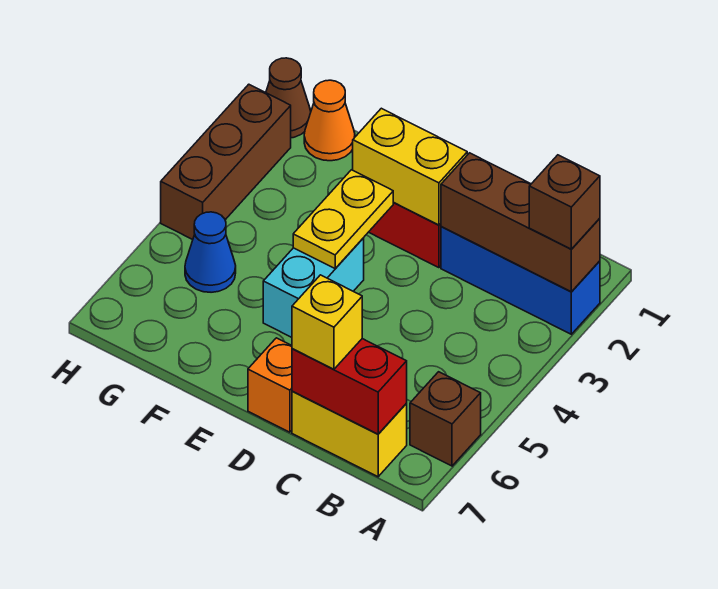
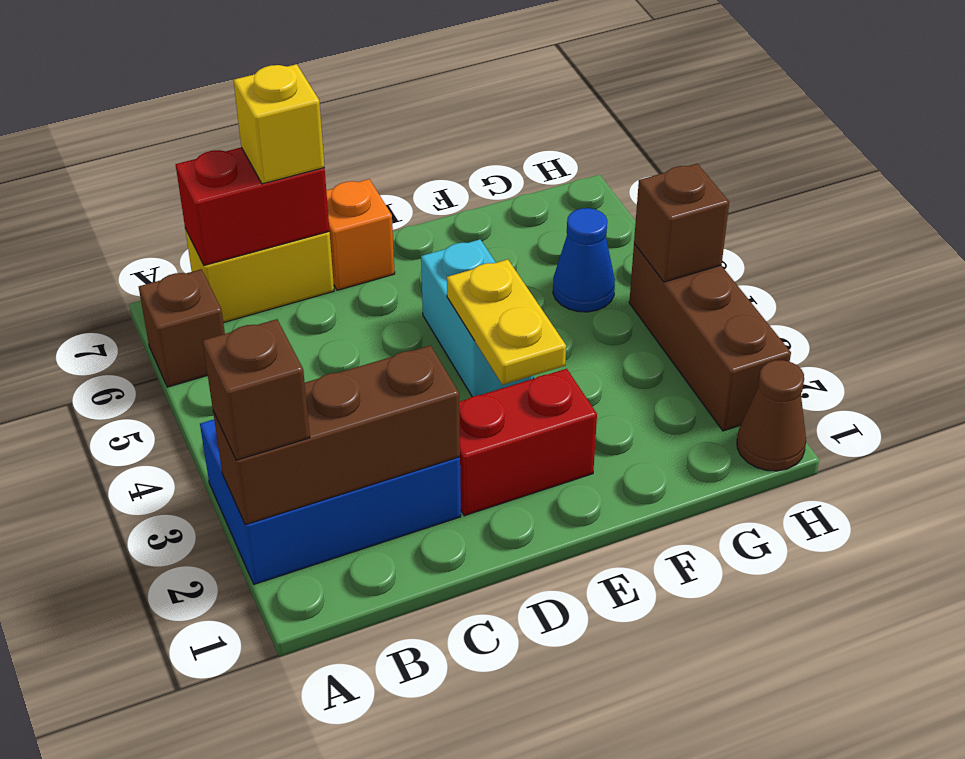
blue brick A2:C2 level 1 -> blue brick A2:C3 level 1
yellow brick D2:E2 level 2 -> none
orange cone G1 level 1 -> none
none -> brown brick H4 level 2

